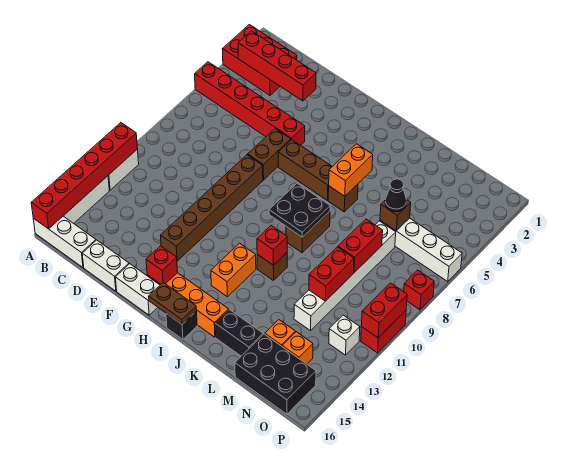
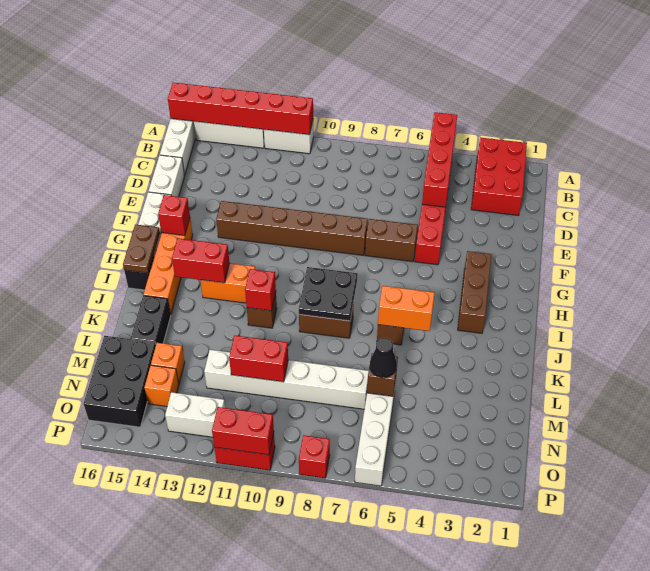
red brick B3:E3 level 2 -> red brick A5:D5 level 2
brown brick G6:I6 level 1 -> brown brick G3:I3 level 1
red brick M8:M9 level 2 -> red brick I13:I14 level 2
white brick O12 level 1 -> white brick O12:O13 level 1

